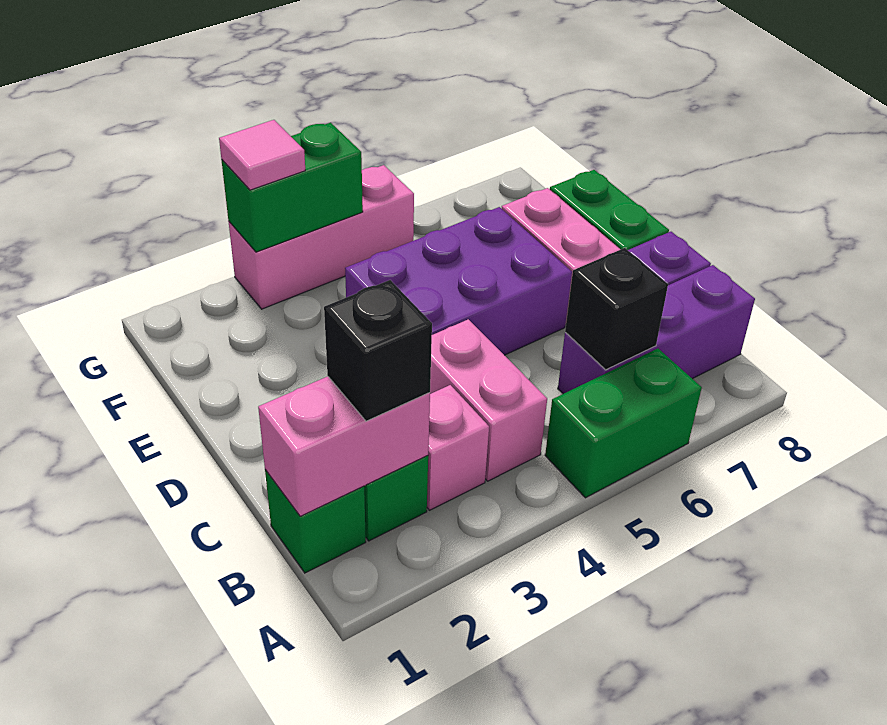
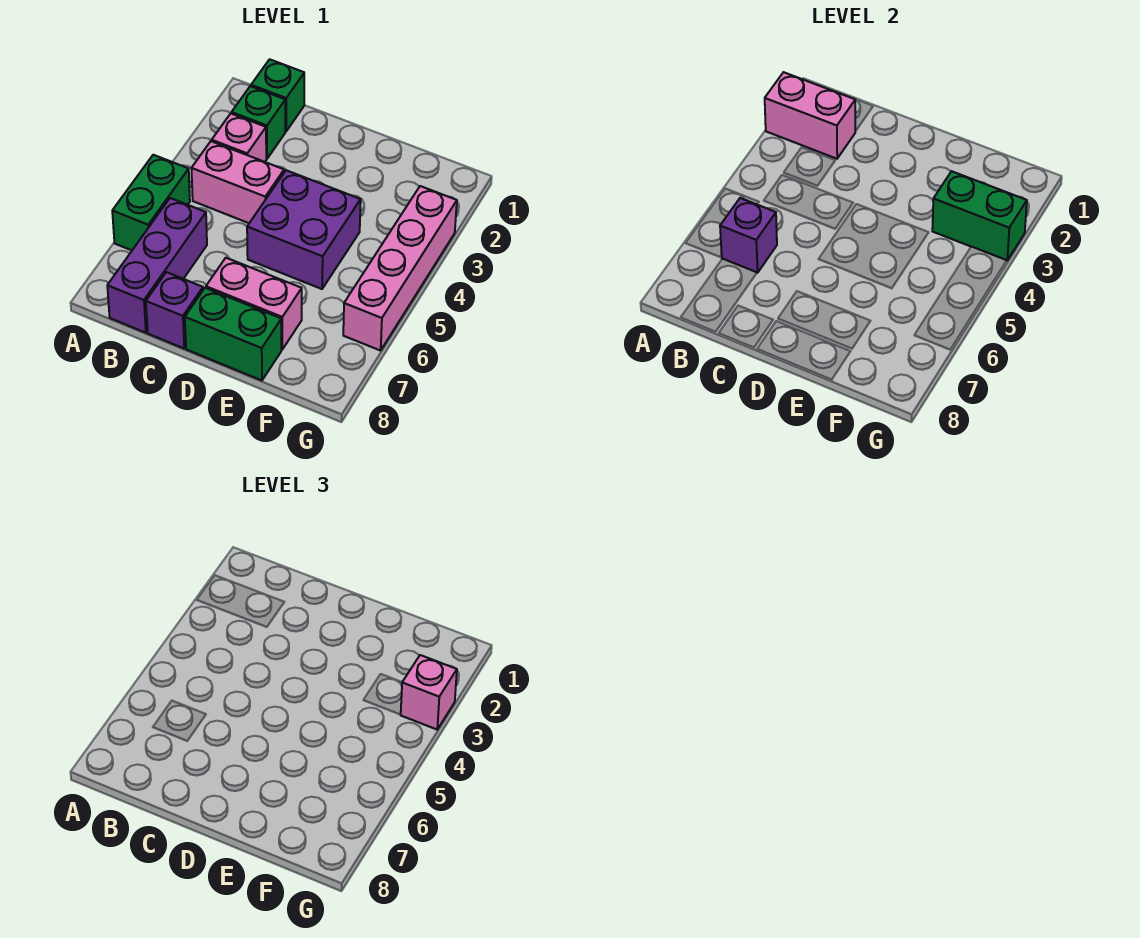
pink brick B1:B2 level 2 -> pink brick A2:B2 level 2
black brick B2 level 3 -> none
black brick B6 level 2 -> purple brick B6 level 2
purple brick D4:E6 level 1 -> purple brick D4:E5 level 1
pink brick G3:G5 level 1 -> pink brick G3:G6 level 1
green brick G3:G4 level 2 -> green brick F3:G3 level 2
pink tile G3 level 3 -> pink brick G3 level 3

